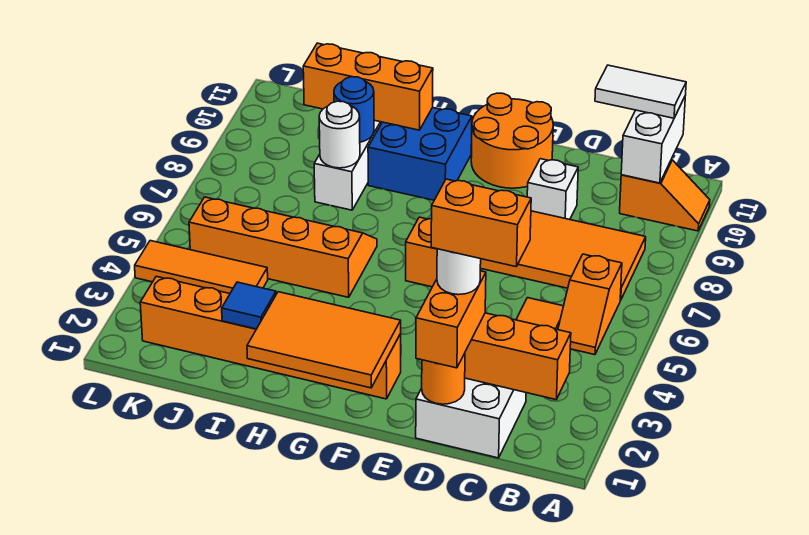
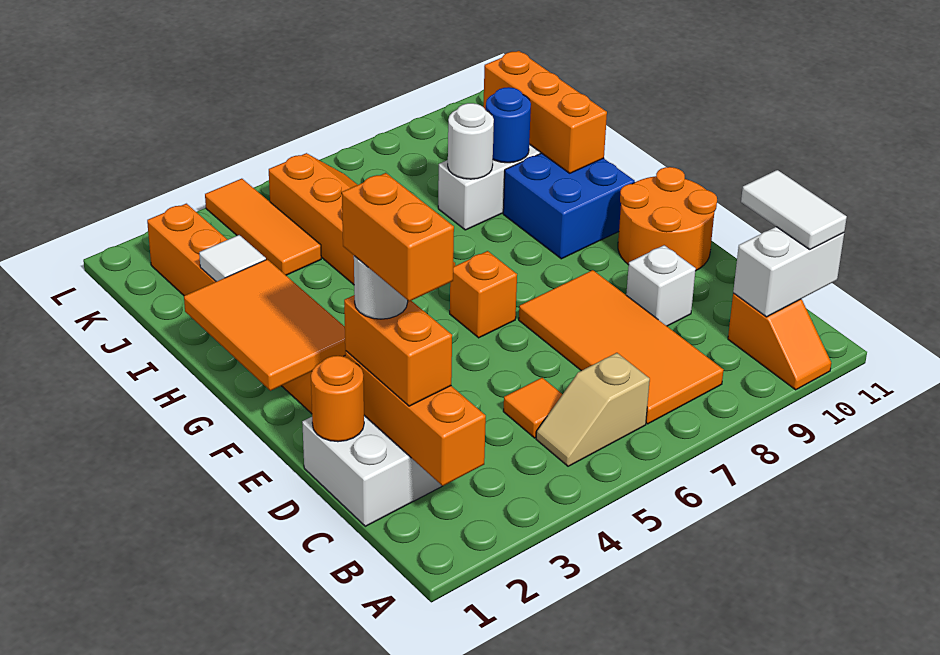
orange slope B5:B6 level 1 top 6 -> tan slope B5:B6 level 1 top 6
orange brick D1:D2 level 3 -> orange brick C2:D2 level 3
blue tile I2 level 2 -> white tile I2 level 2

